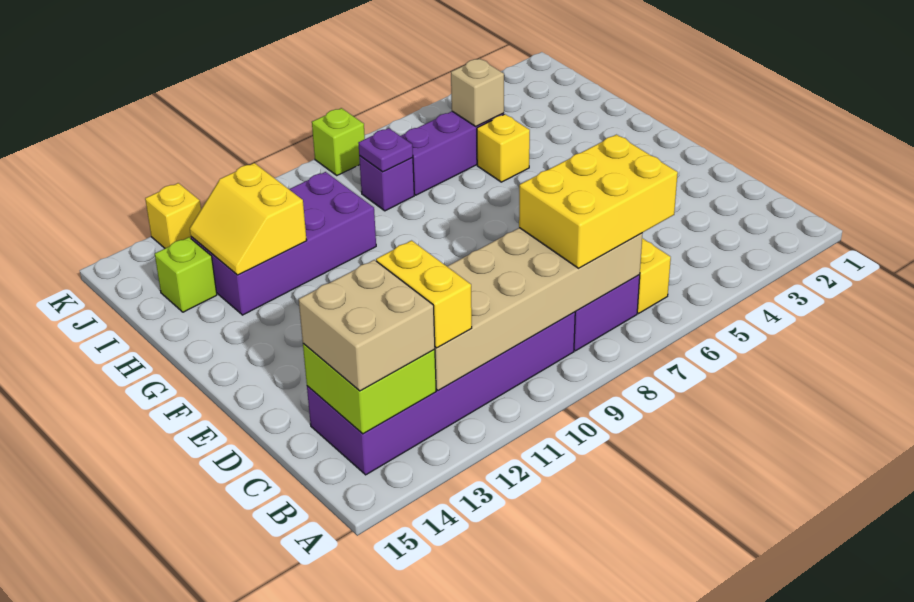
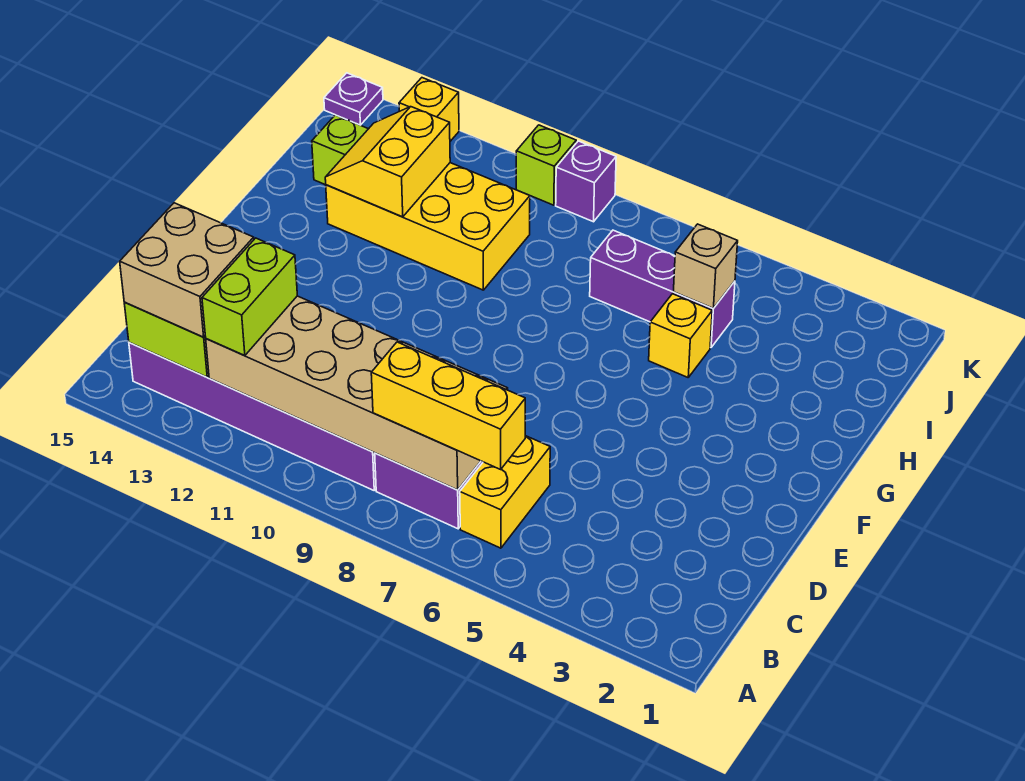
yellow brick B6:C8 level 3 -> yellow brick B6:B8 level 3
yellow brick B12:C12 level 3 -> lime brick B12:C12 level 3
purple brick H10:I13 level 1 -> yellow brick H10:I13 level 1
purple brick I8 level 1 -> purple brick K9 level 1
purple plate I8 level 2 -> purple plate K15 level 1
lime brick K8 level 1 -> lime brick K10 level 1

